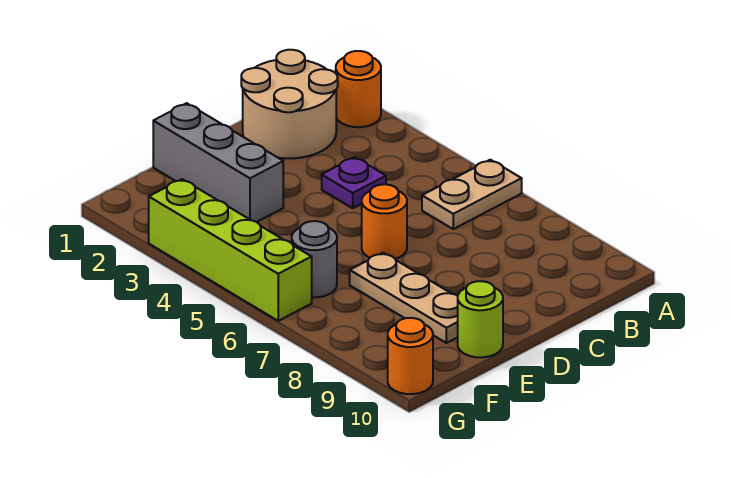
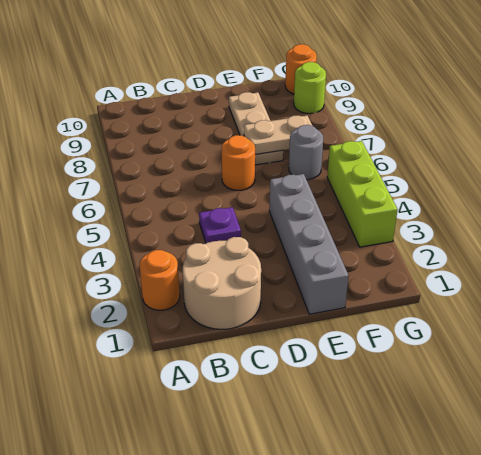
tan plate A6:B6 level 1 -> tan plate E7:F7 level 2
grey brick E1:E3 level 1 -> grey brick E1:E4 level 1
lime round brick E10 level 1 -> lime round brick G9 level 1
lime brick G3:G6 level 1 -> lime brick G3:G5 level 1

